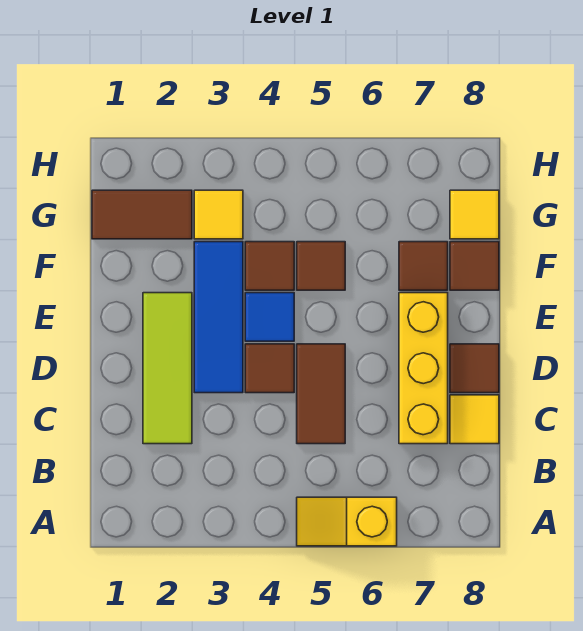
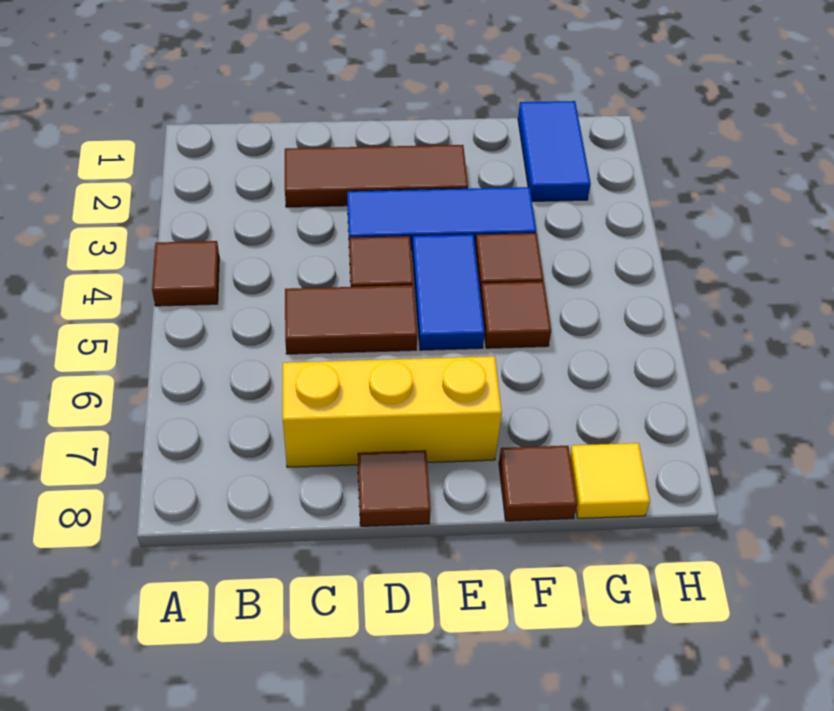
yellow slope A5:A6 level 1 top 6 -> none
lime tile C2:E2 level 1 -> brown tile C2:E2 level 1
yellow tile C8 level 1 -> none
blue tile E4 level 1 -> blue tile E4:E5 level 1
brown tile F7 level 1 -> brown tile A4 level 1
brown tile G1:G2 level 1 -> blue tile G1:G2 level 1
yellow tile G3 level 1 -> none

